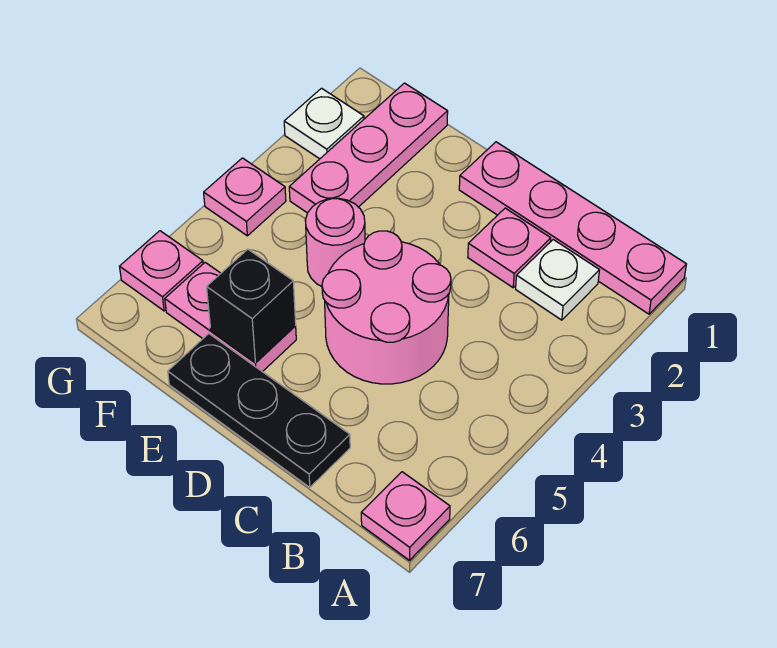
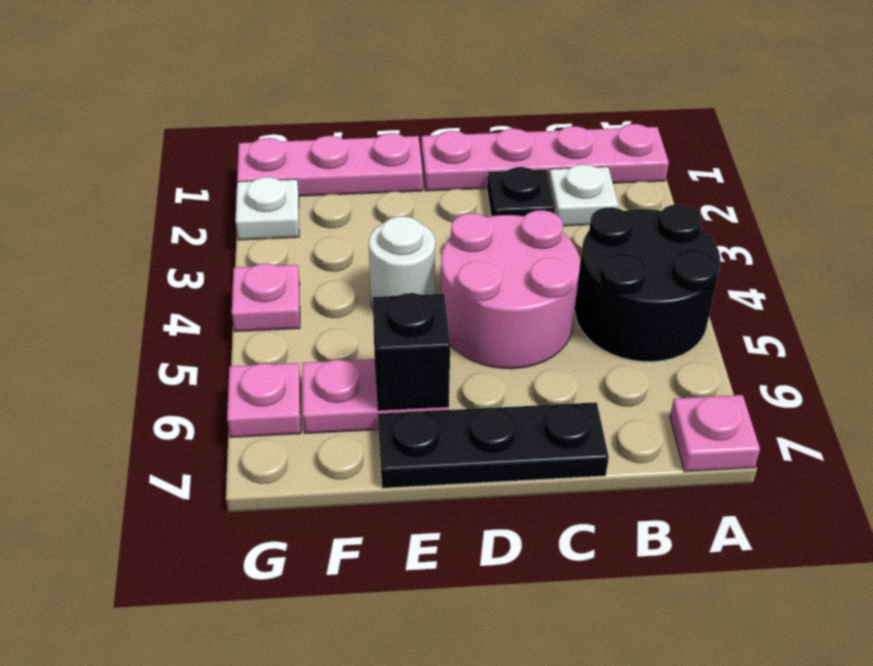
none -> black round brick A4:B5 level 1
pink plate C2 level 1 -> black plate C2 level 1
pink round brick E4 level 1 -> white round brick E4 level 1
pink plate F1:F3 level 1 -> pink plate E1:G1 level 1

